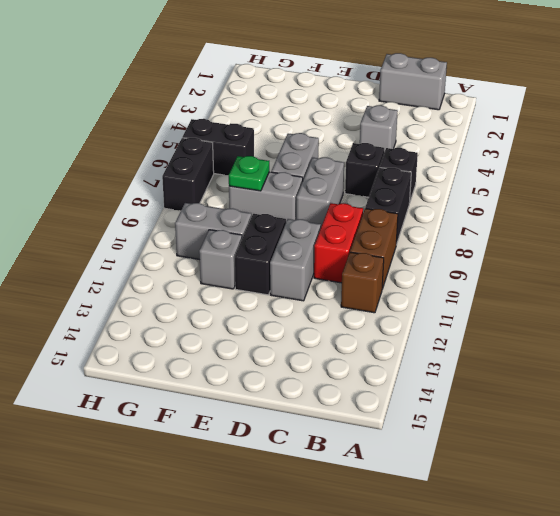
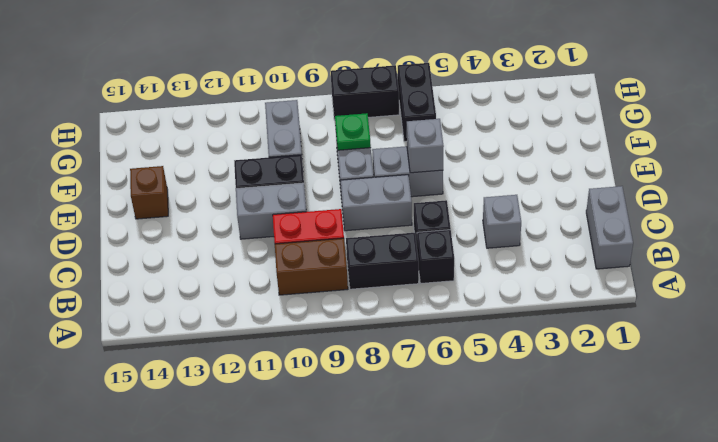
brown brick B11 level 1 -> brown brick E14 level 1
grey brick F11 level 1 -> grey brick E6 level 2

